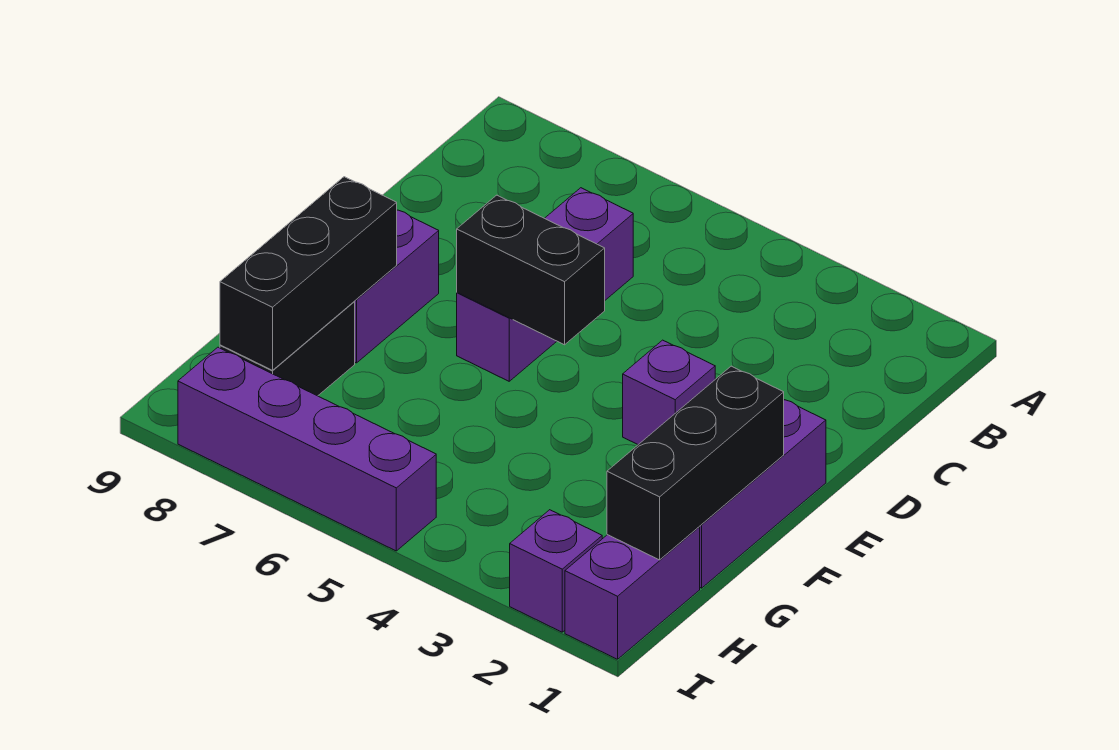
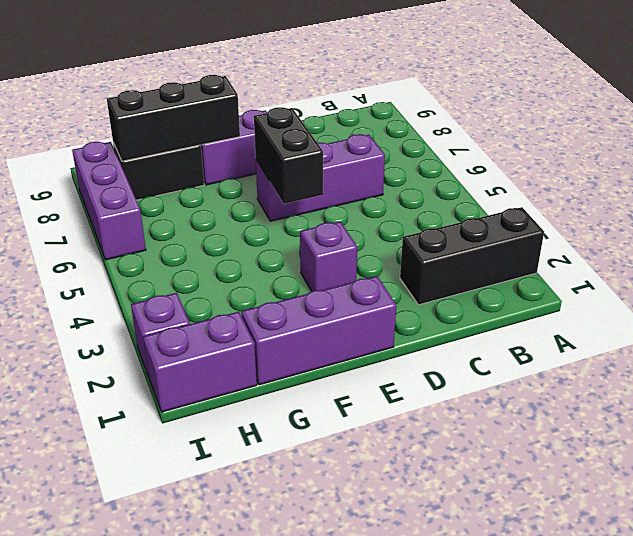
black brick F1:H1 level 2 -> black brick A2:C2 level 1
purple brick I5:I8 level 1 -> purple brick I6:I8 level 1

